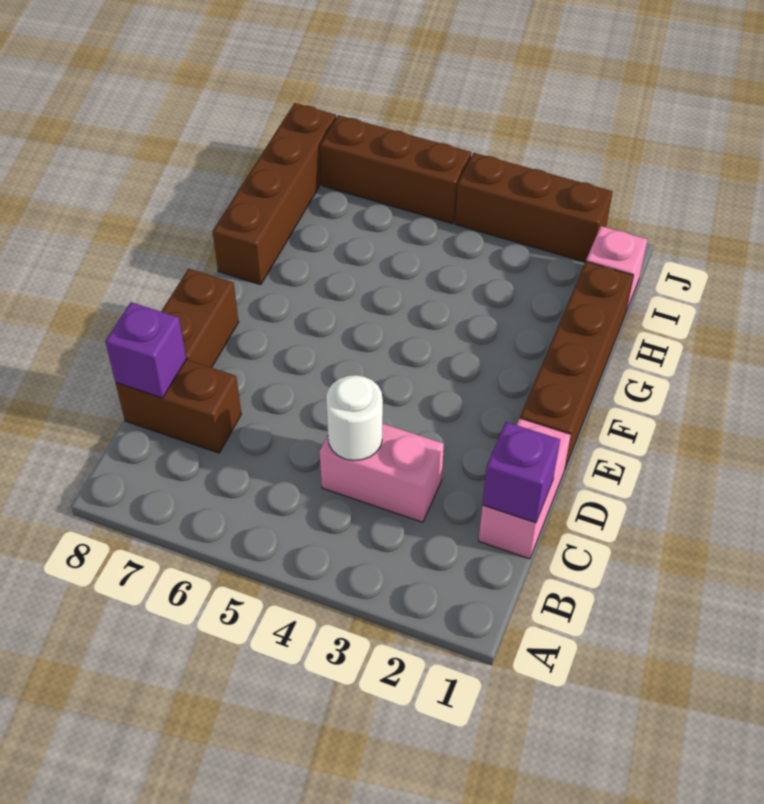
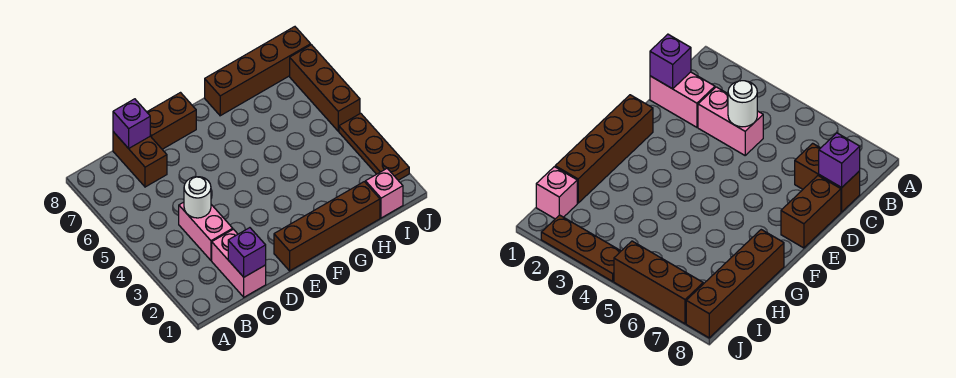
pink brick C1:D1 level 1 -> pink brick C1:C2 level 1
brown brick J2:J4 level 1 -> brown plate J2:J4 level 1

